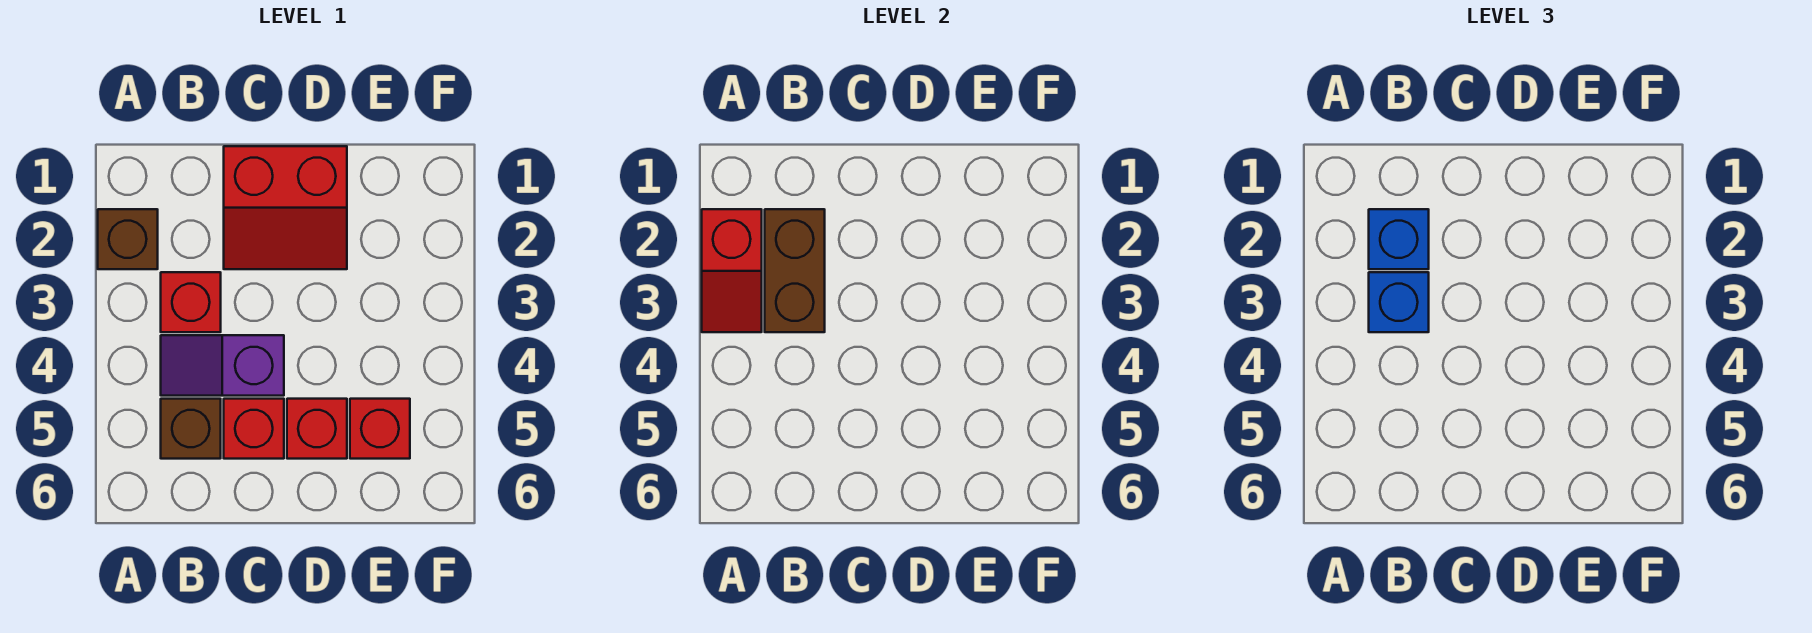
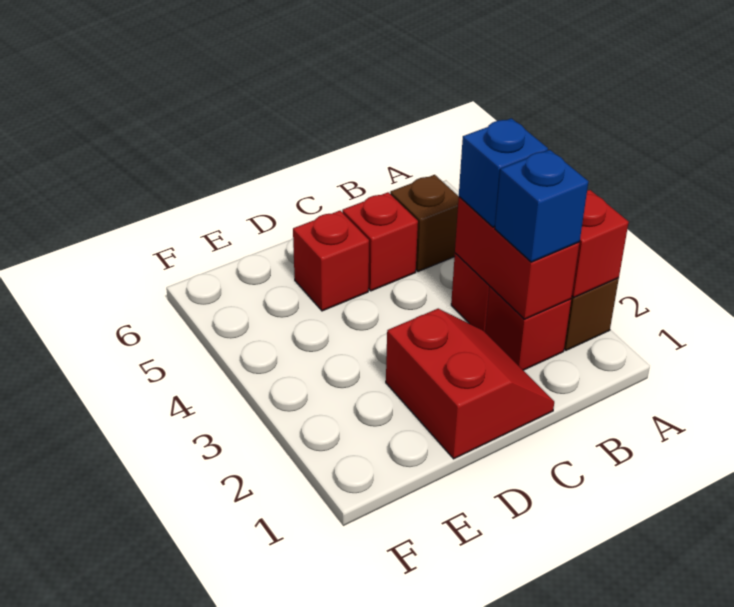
brown brick B2:B3 level 2 -> red brick B2:B3 level 2
purple slope B4:C4 level 1 top C -> none
red slope C1:D2 level 1 top 1 -> red slope C1:D2 level 1 top D
red brick E5 level 1 -> red brick B2 level 1

